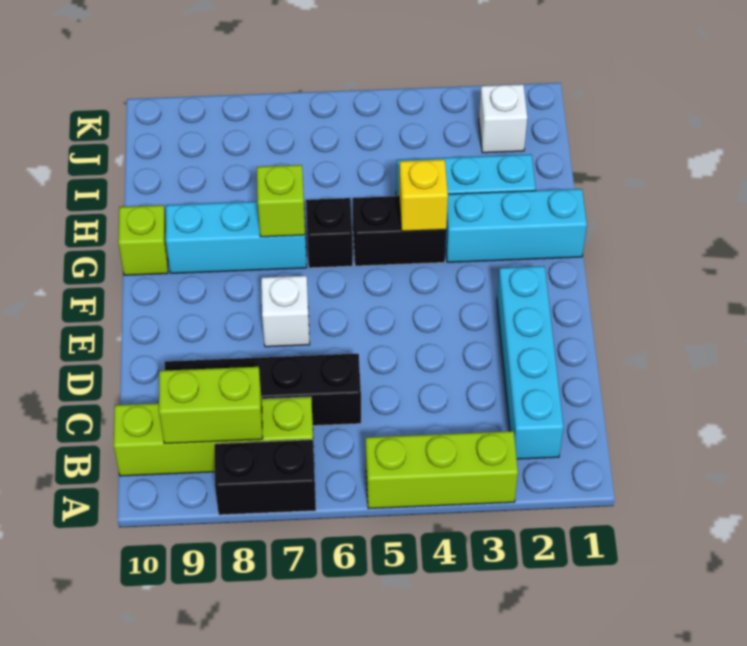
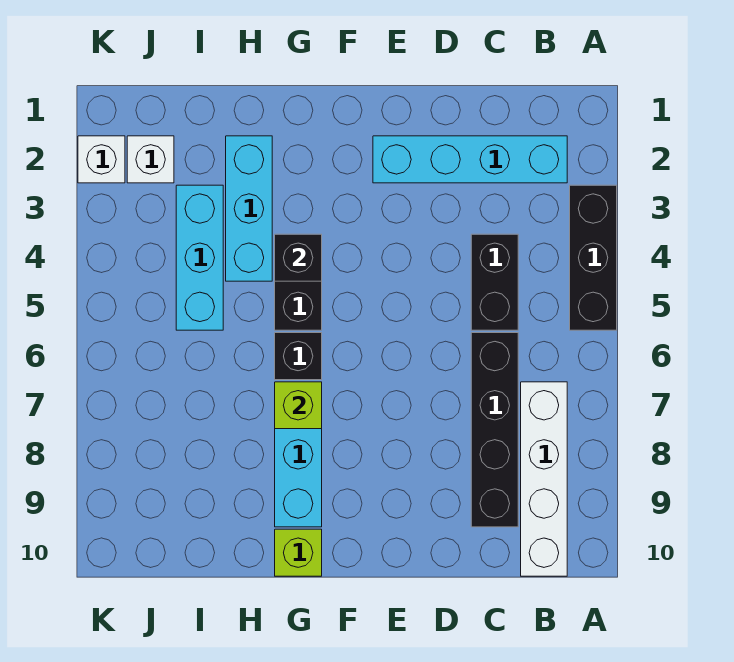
lime brick A3:A5 level 1 -> black brick A3:A5 level 1
black brick A7:A8 level 1 -> black brick C4:C5 level 1
lime brick B7:B10 level 1 -> white brick B7:B10 level 1
lime brick B8:B9 level 2 -> none
white brick E7 level 1 -> white brick K2 level 1
cyan brick G1:G3 level 1 -> cyan brick I3:I5 level 1
yellow brick G4 level 2 -> black brick G4 level 2

